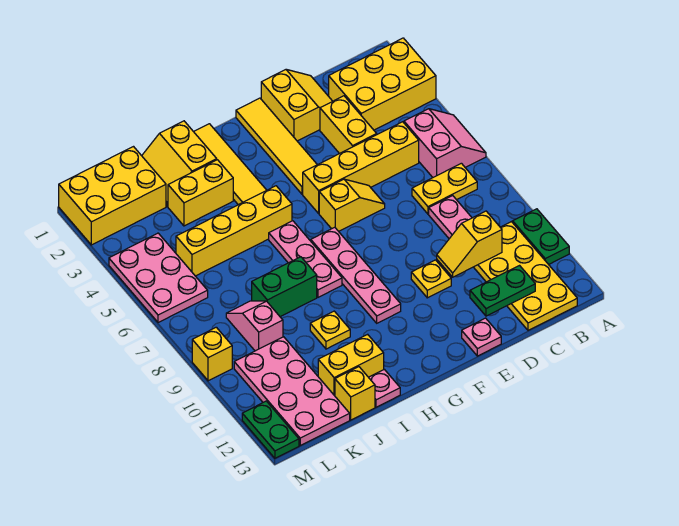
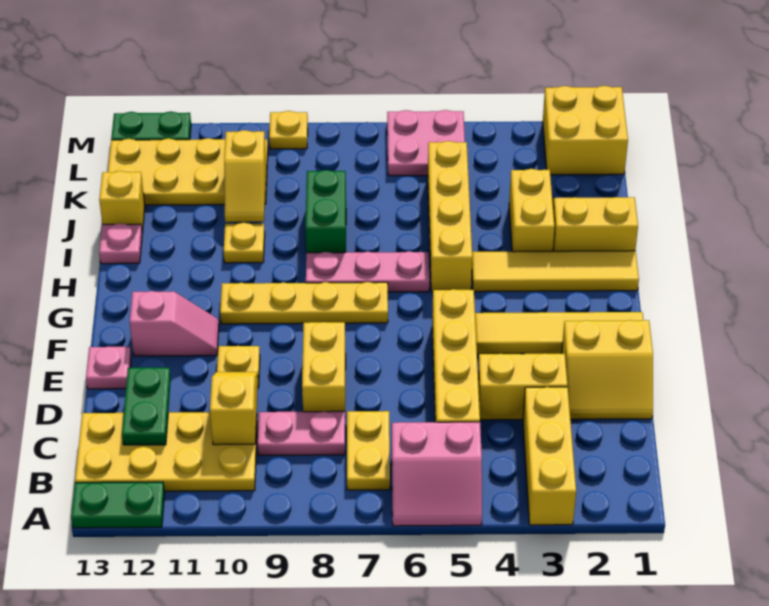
yellow brick A2:C3 level 1 -> yellow brick A3:C3 level 1
green plate A10:A11 level 1 -> green plate A12:A13 level 1
yellow slope E6:F6 level 1 top F -> yellow slope J10:K10 level 2 top K
pink plate G7:G10 level 1 -> yellow plate G7:G10 level 1
yellow brick I12:J12 level 1 -> yellow brick D8:E8 level 1
yellow brick K1:M2 level 1 -> yellow brick L1:M2 level 1
pink slope K8:K9 level 1 top 9 -> pink slope F11:F12 level 1 top 12
pink plate K10:L13 level 1 -> yellow plate K10:L13 level 1
pink plate L4:M6 level 1 -> pink plate L5:M6 level 1
yellow brick M9 level 1 -> yellow plate M9 level 1

